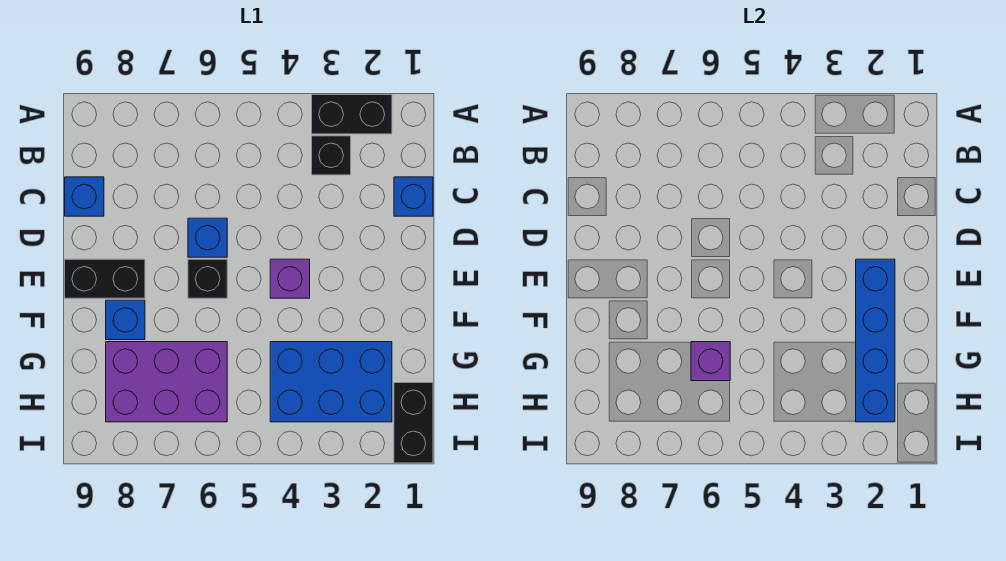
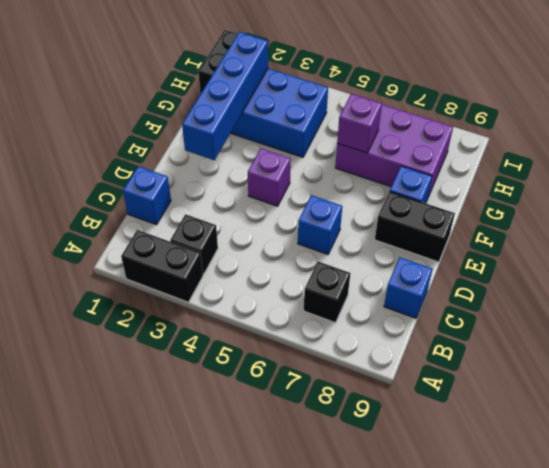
black brick E6 level 1 -> black brick B7 level 1

